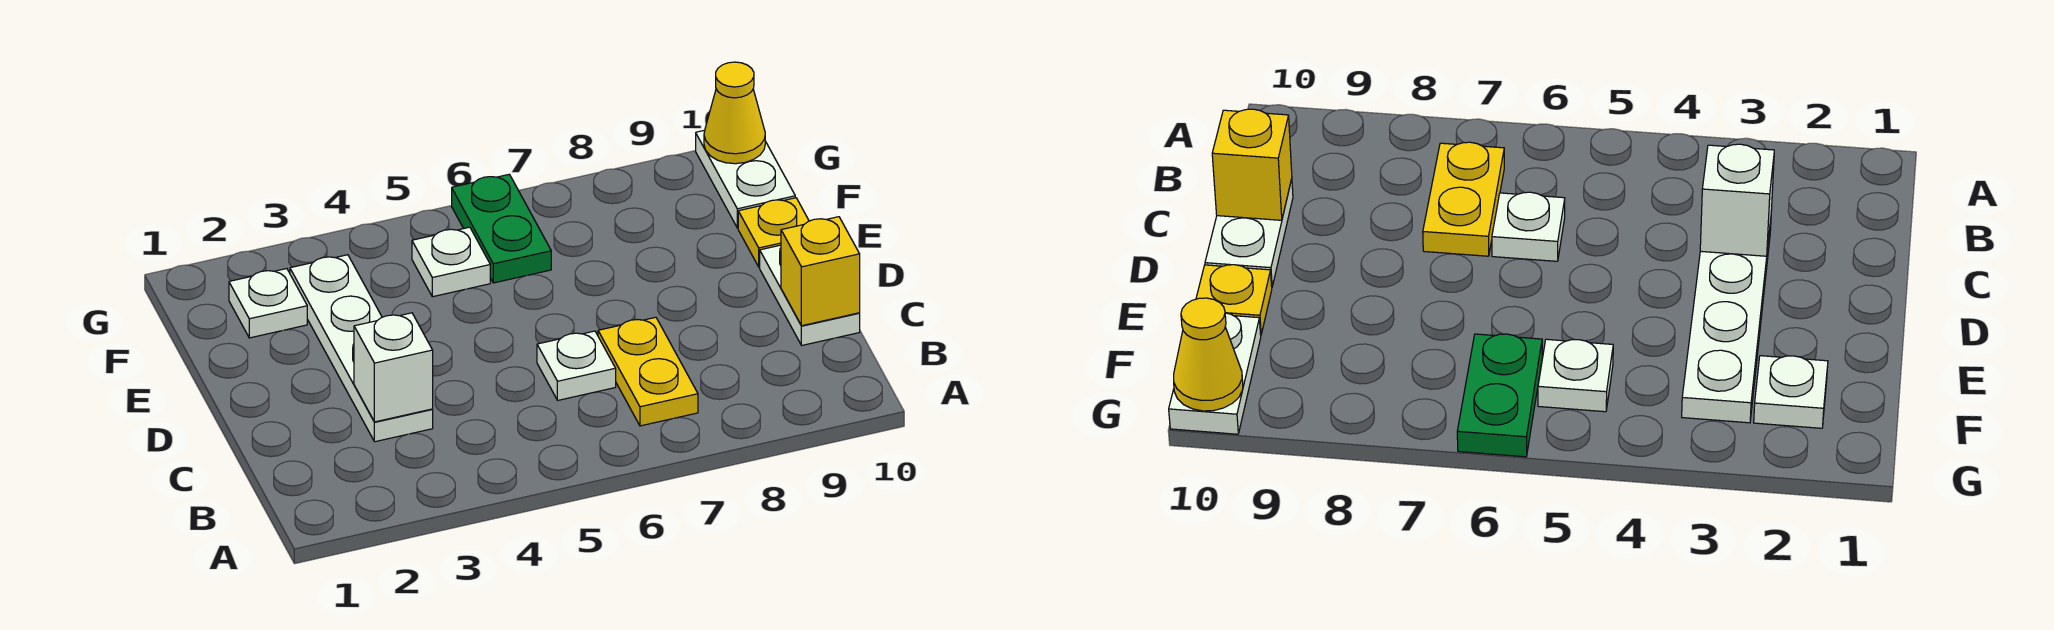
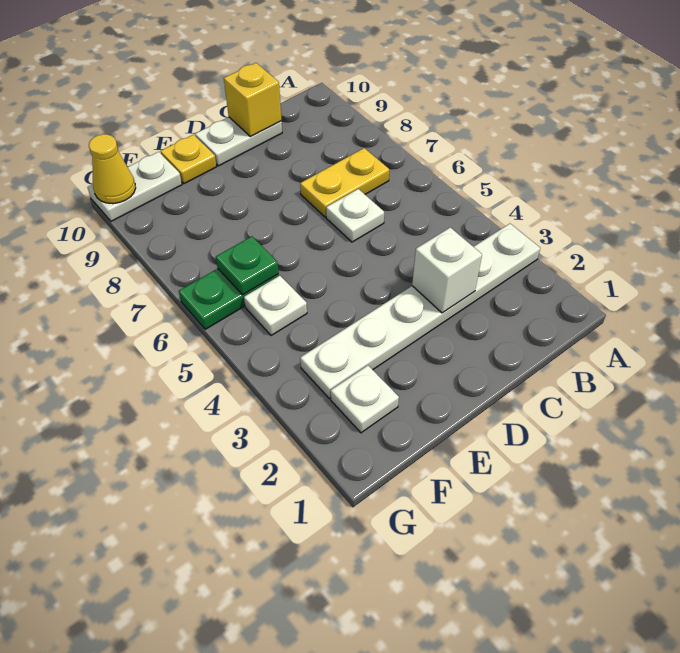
white plate C3:F3 level 1 -> white plate A3:F3 level 1
none -> green plate F6 level 2

